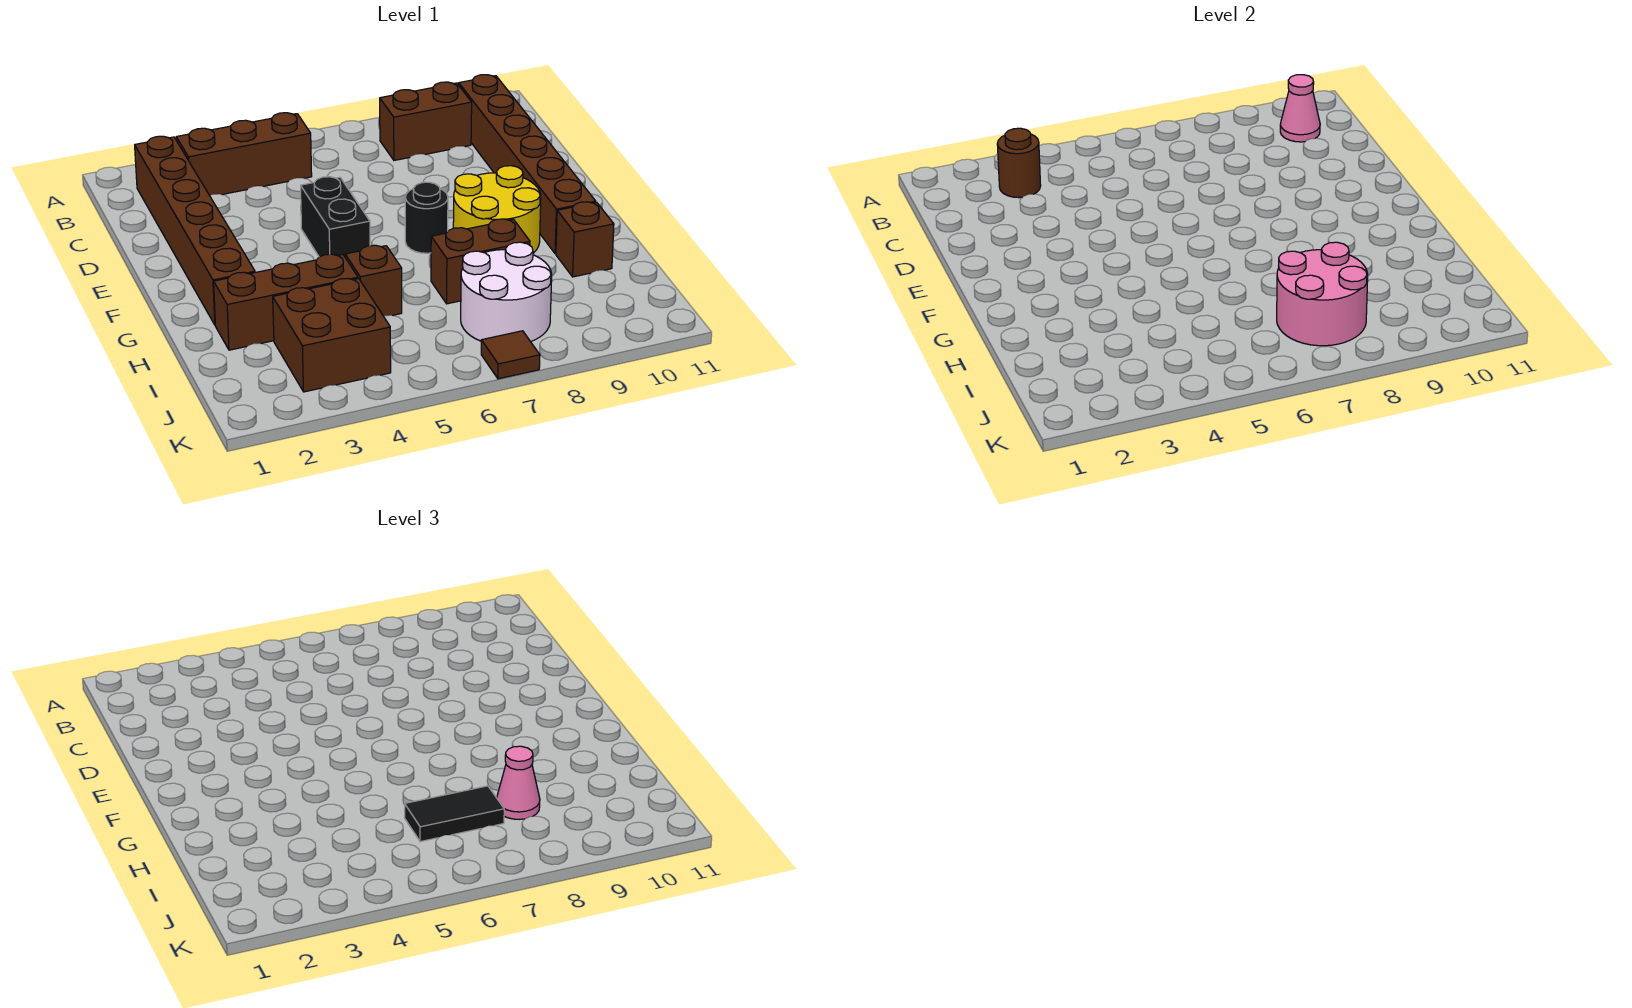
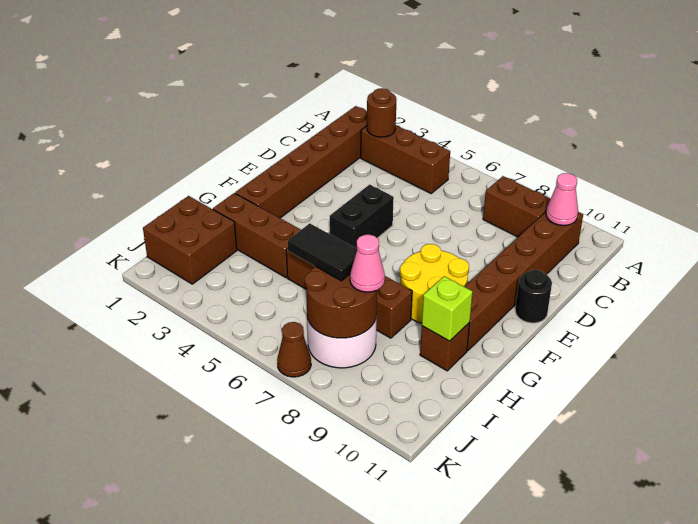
black round brick F7 level 1 -> black round brick E11 level 1
none -> lime brick H10 level 2
brown brick I3:J4 level 1 -> brown brick I1:J2 level 1
pink round brick I7:J8 level 2 -> brown round brick I7:J8 level 2
brown tile K7 level 1 -> brown cone K7 level 1

